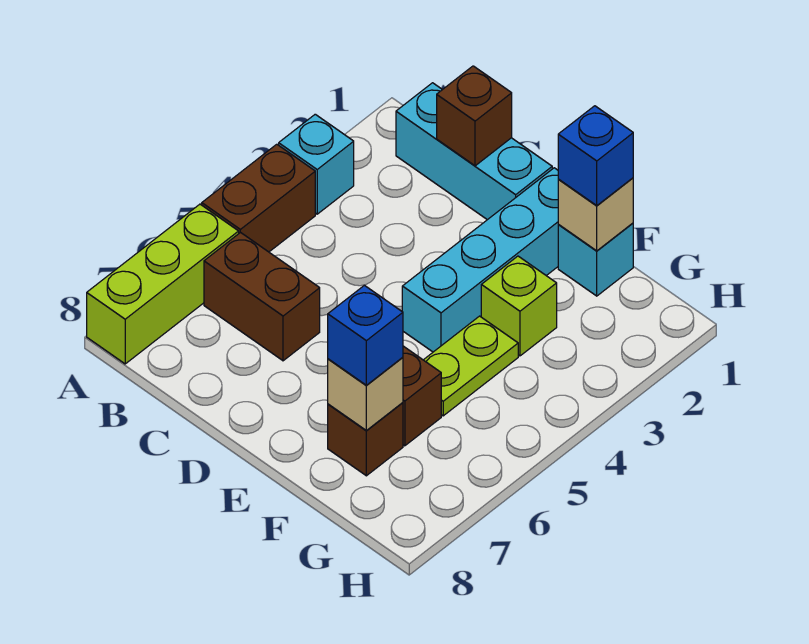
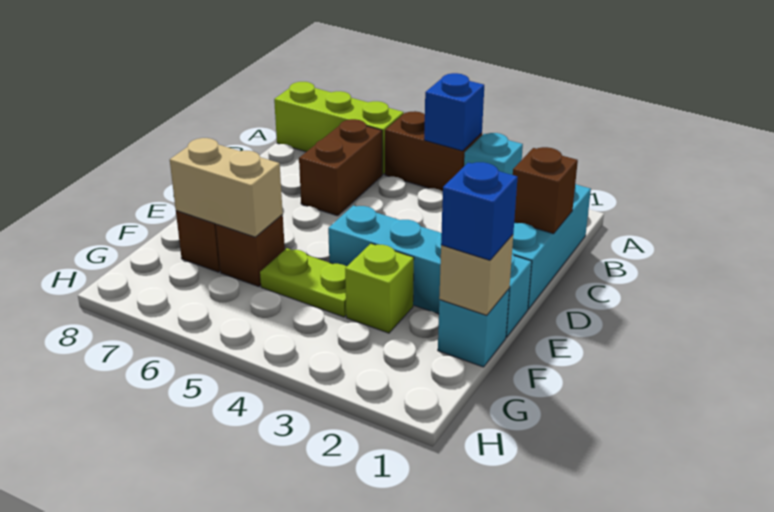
tan brick F7 level 2 -> tan brick F6:F7 level 2
blue brick F7 level 3 -> blue brick A4 level 2

